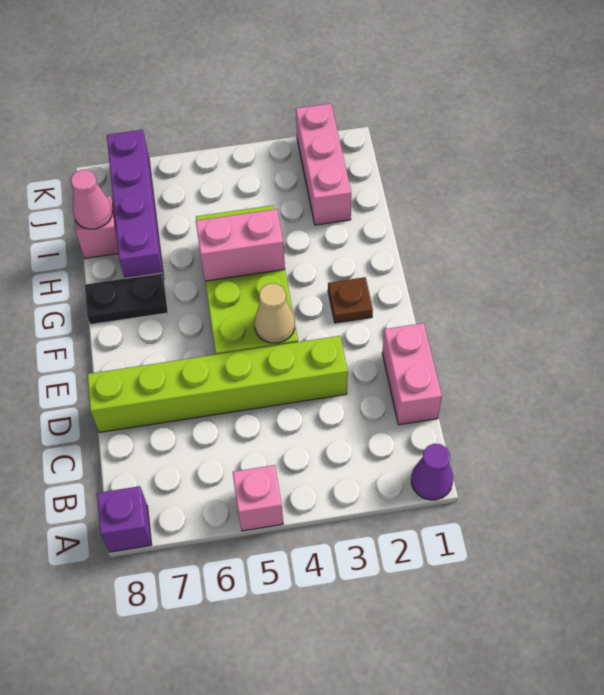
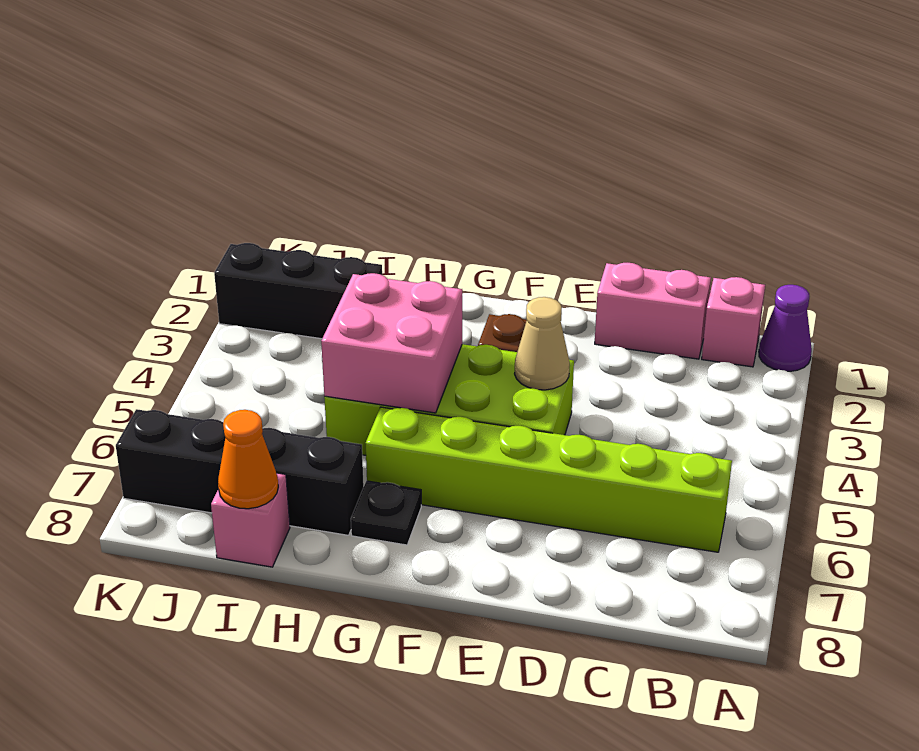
pink brick A5 level 1 -> pink brick B1 level 1
purple brick A8 level 1 -> none
lime brick D3:D8 level 1 -> lime brick B6:G6 level 1
pink brick G4:G5 level 2 -> pink brick G4:H5 level 2
black plate G7:G8 level 1 -> black plate G7 level 1
purple brick H7:K7 level 1 -> black brick H7:K7 level 1
pink brick I2:K2 level 1 -> black brick I2:K2 level 1
pink cone I8 level 2 -> orange cone I8 level 2

